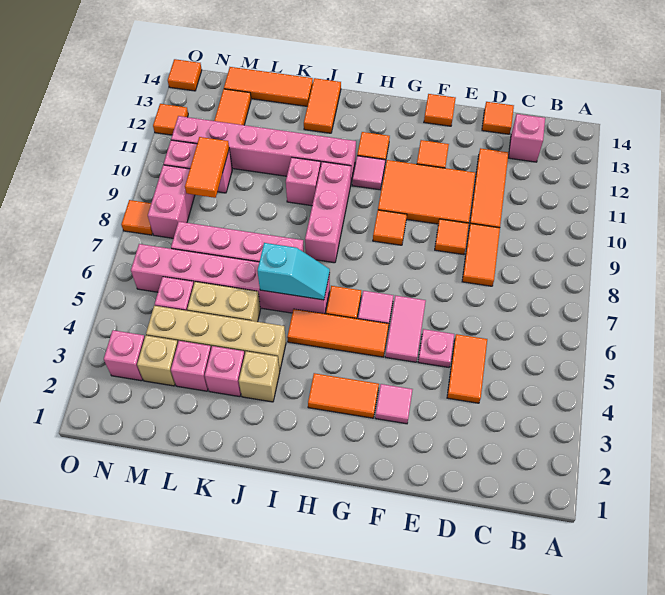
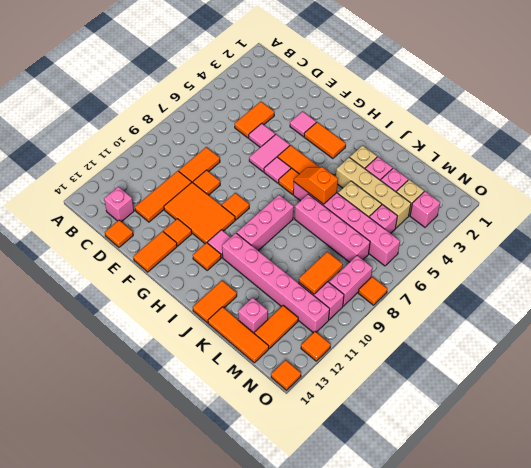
pink plate E5 level 1 -> pink tile E5 level 1
orange tile F14 level 1 -> orange tile F13:F14 level 1
cyan slope I6:J6 level 2 top J -> orange slope I6:J6 level 2 top J
pink brick J10 level 1 -> pink brick L13 level 1

